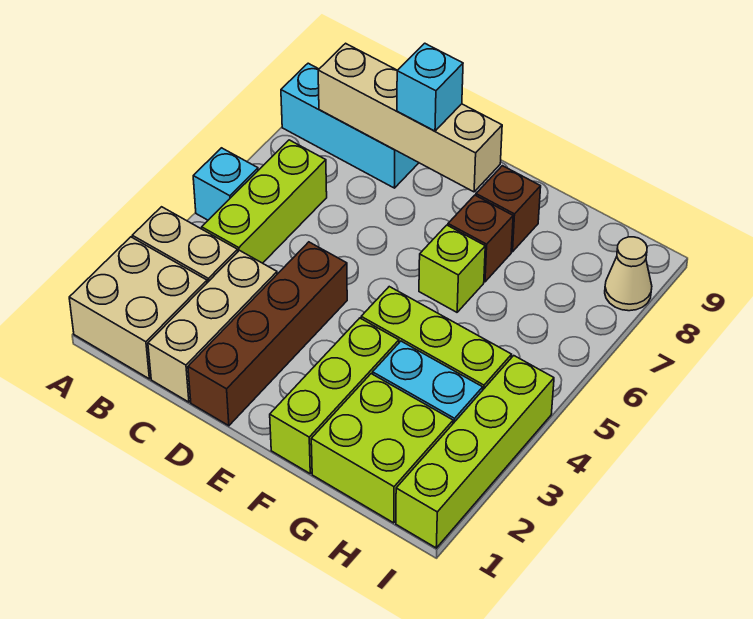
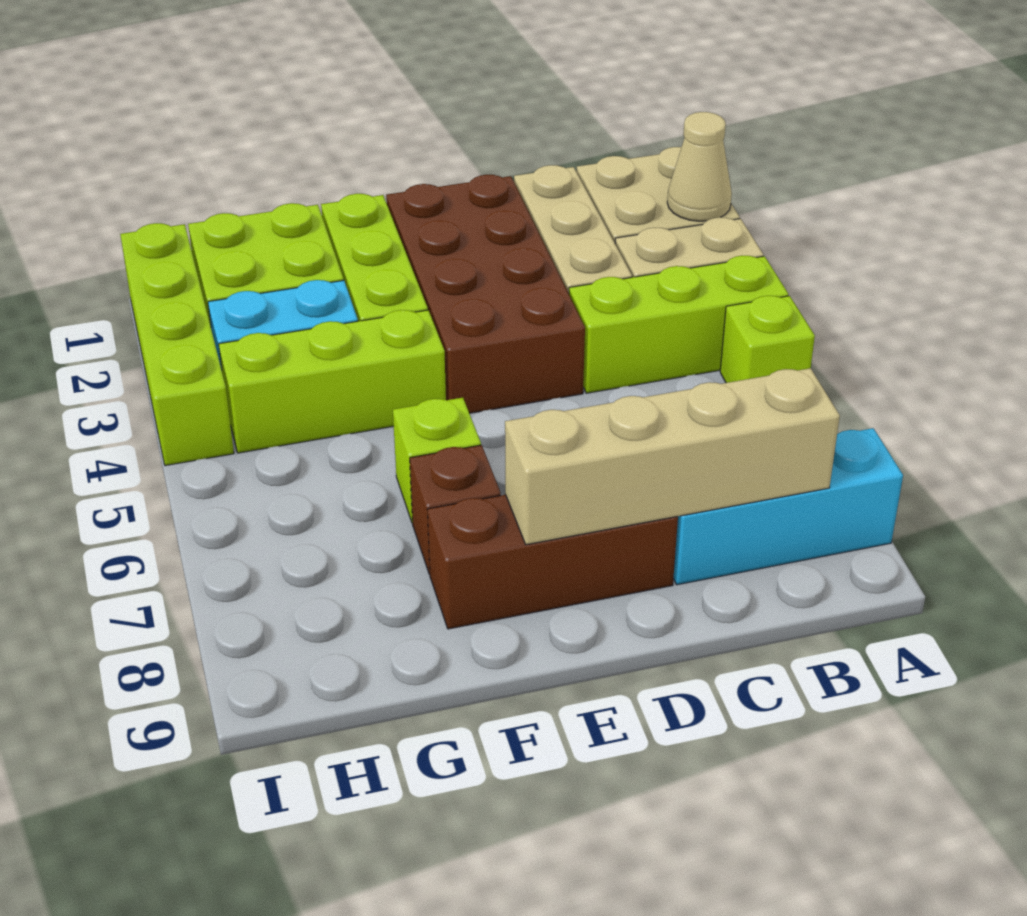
cyan brick A5 level 1 -> lime brick A5 level 1
lime brick B4:B6 level 1 -> lime brick A4:C4 level 1
brown brick D1:D4 level 1 -> brown brick D1:E4 level 1
cyan brick D8 level 3 -> none
brown brick F8 level 1 -> brown brick D8:F8 level 1
tan cone I8 level 1 -> tan cone A2 level 2

